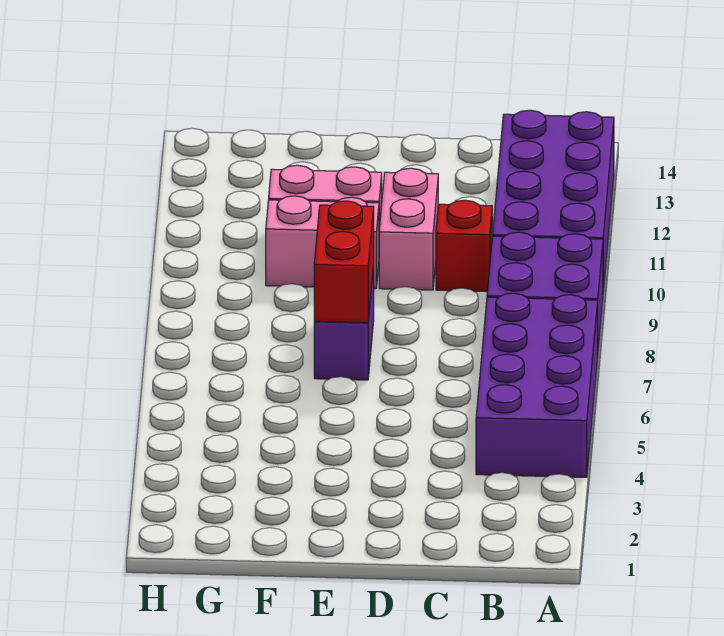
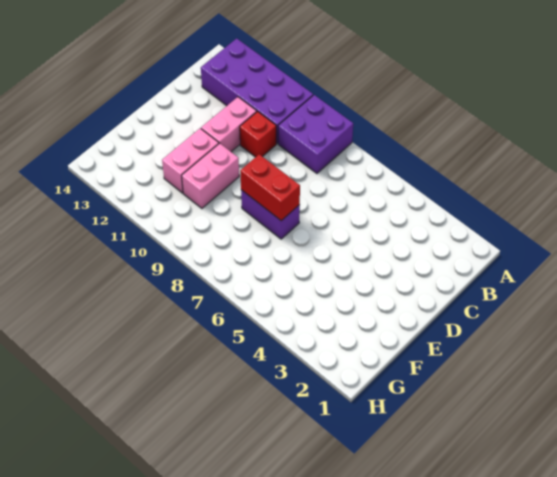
purple brick A4:B7 level 1 -> none
pink brick D10:D11 level 1 -> pink brick C11:D11 level 1

